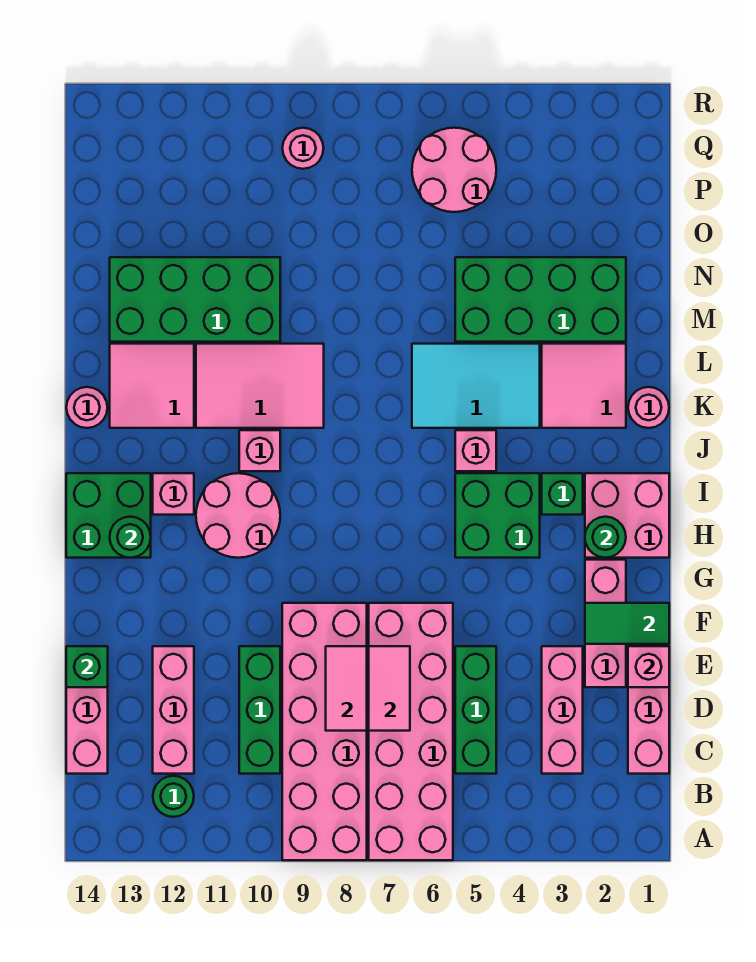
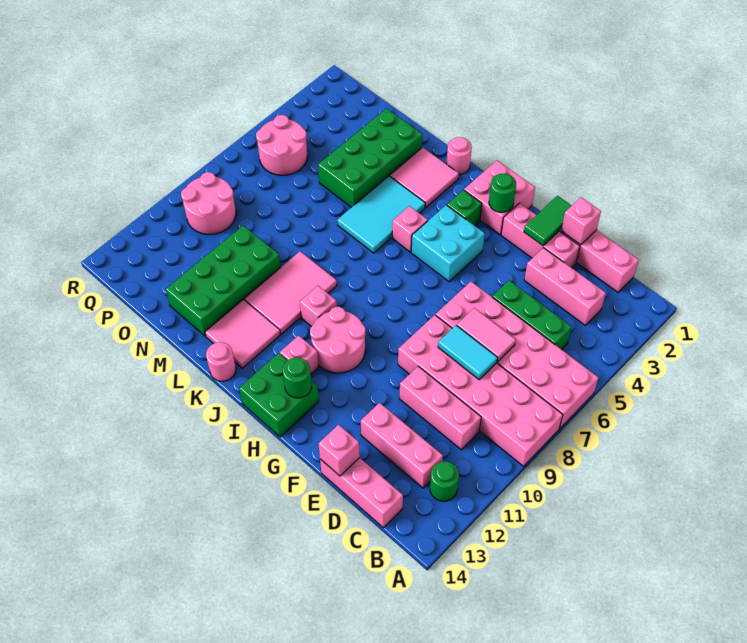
green brick C10:E10 level 1 -> pink brick C10:E10 level 1
pink tile D8:E8 level 2 -> cyan tile D8:E8 level 2
green brick E14 level 2 -> pink brick E14 level 2
green brick H4:I5 level 1 -> cyan brick H4:I5 level 1
pink round brick Q9 level 1 -> pink round brick P9:Q10 level 1

